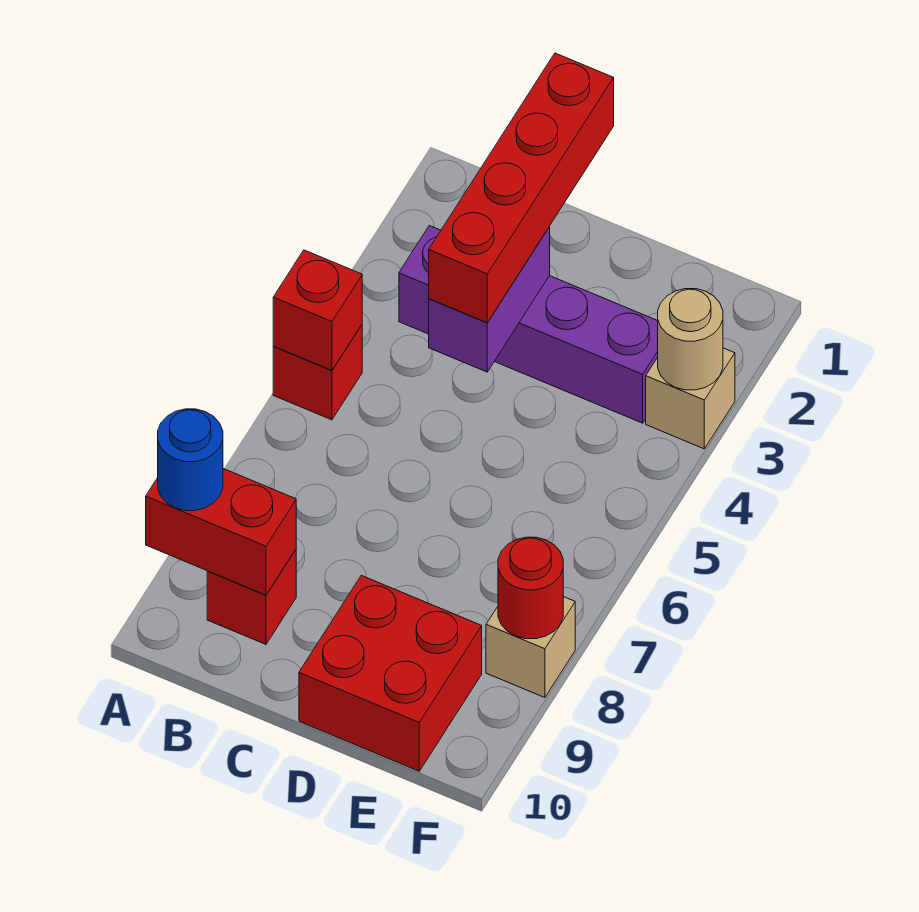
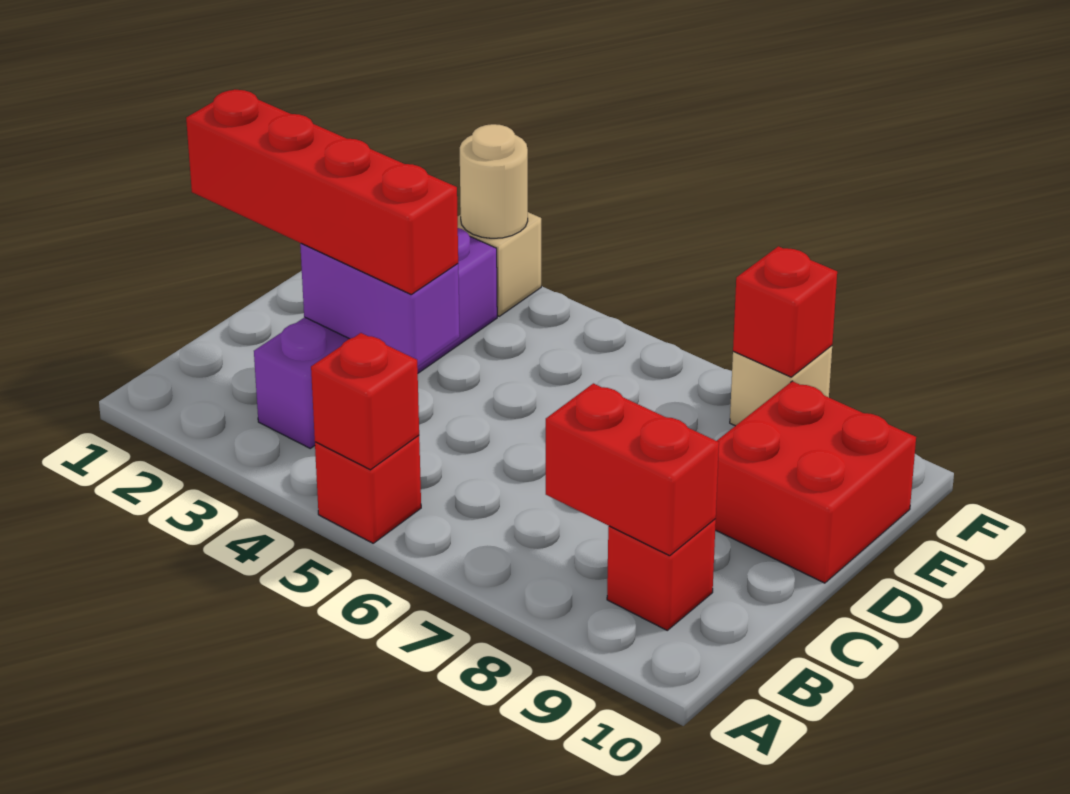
red brick A9:B9 level 2 -> red brick B8:B9 level 2
blue round brick A9 level 3 -> none
red round brick F8 level 2 -> red brick F8 level 2

